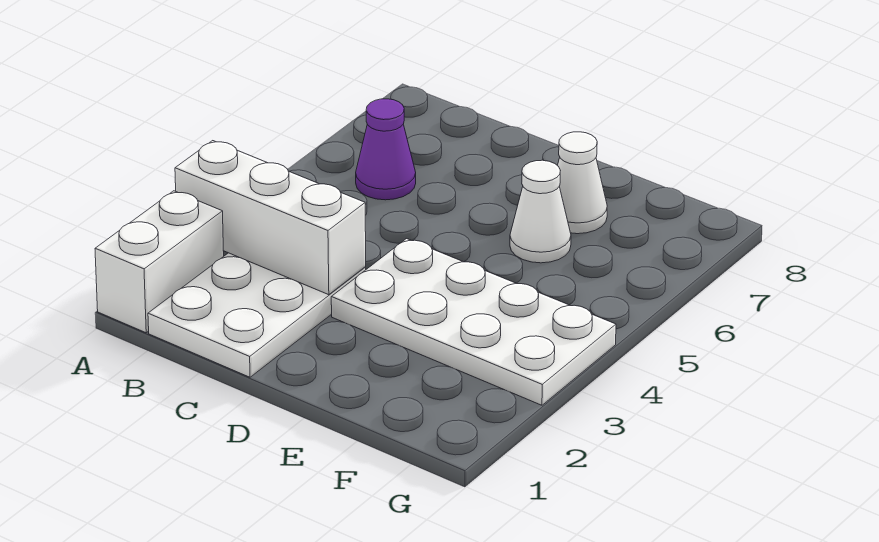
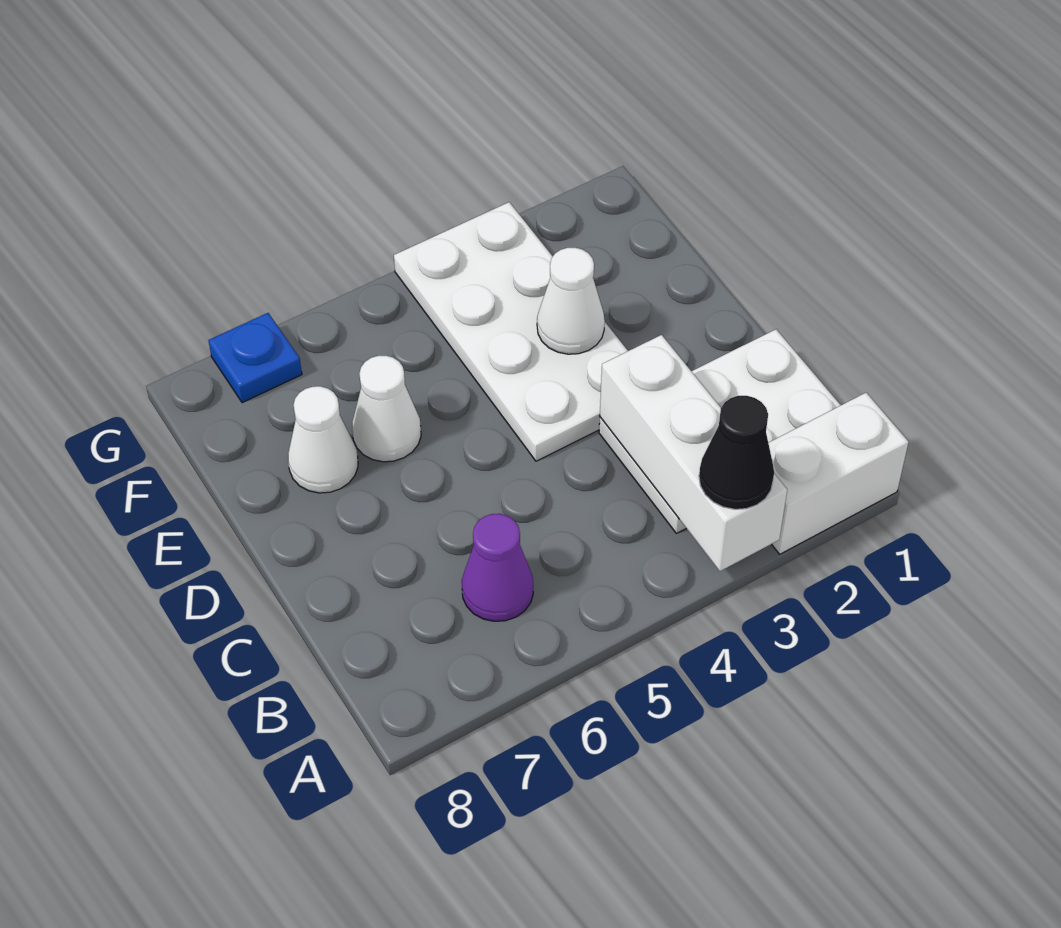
none -> black cone A3 level 3
none -> white cone E3 level 2
none -> blue plate G7 level 1

